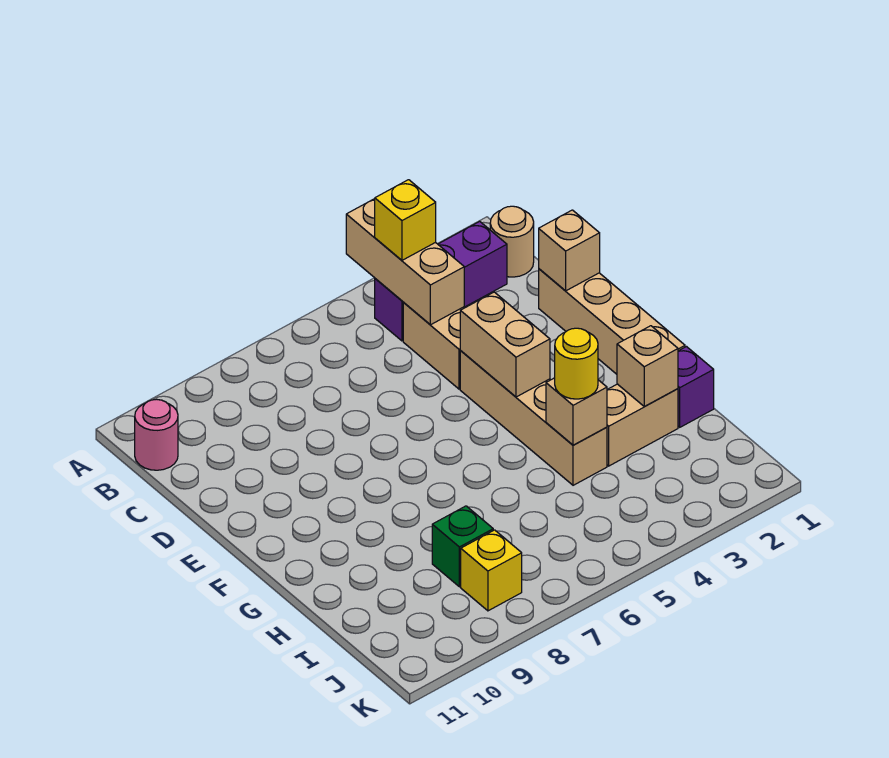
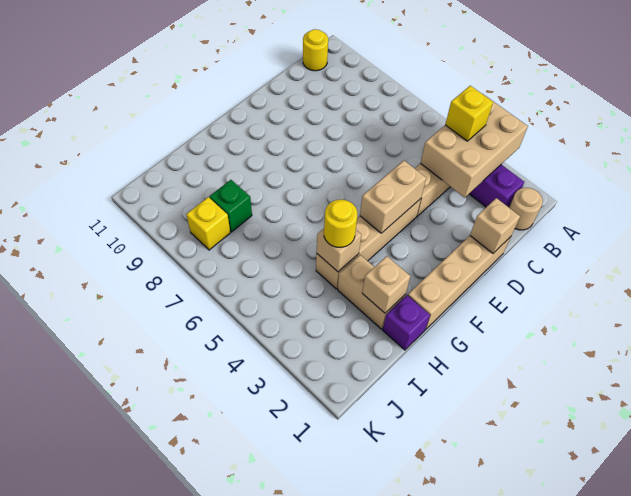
tan brick A4:C4 level 2 -> tan brick A3:C4 level 2
pink round brick B11 level 1 -> yellow round brick B11 level 1

